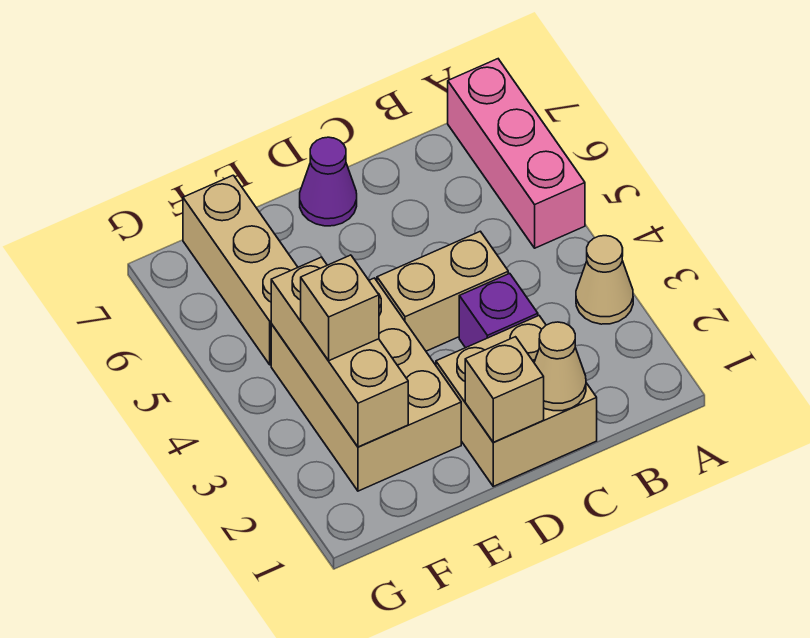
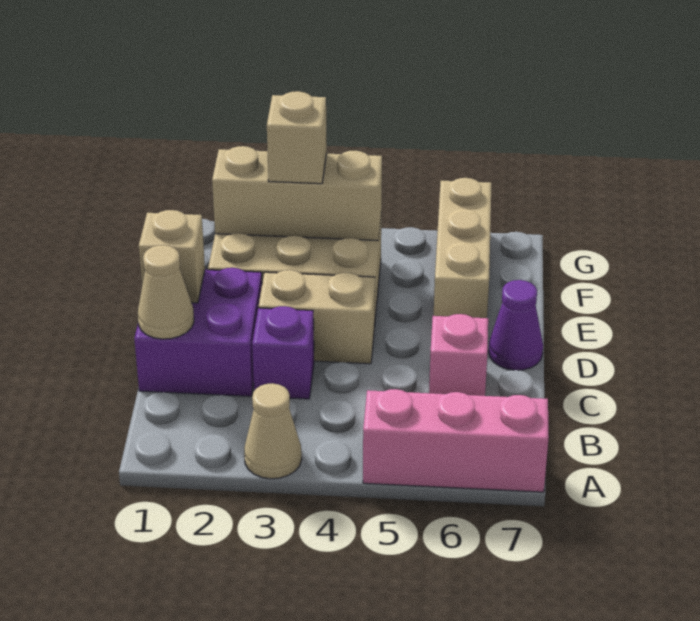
tan brick C1:D2 level 1 -> purple brick C1:D2 level 1
tan brick C4:D4 level 1 -> tan brick D3:D4 level 1
none -> pink brick C6 level 1
tan brick F5:F7 level 1 -> tan brick E6:G6 level 1

